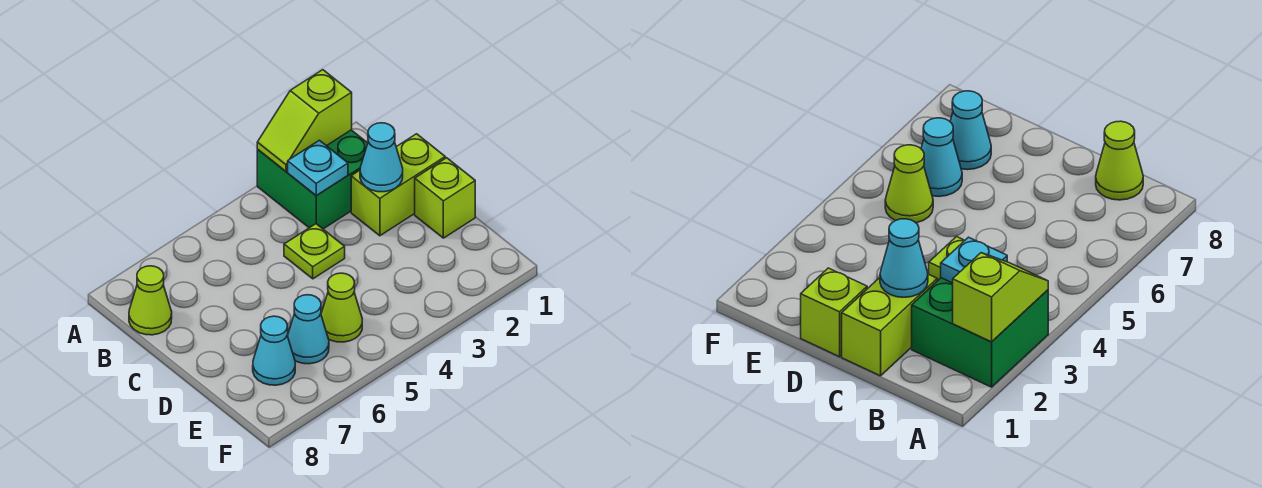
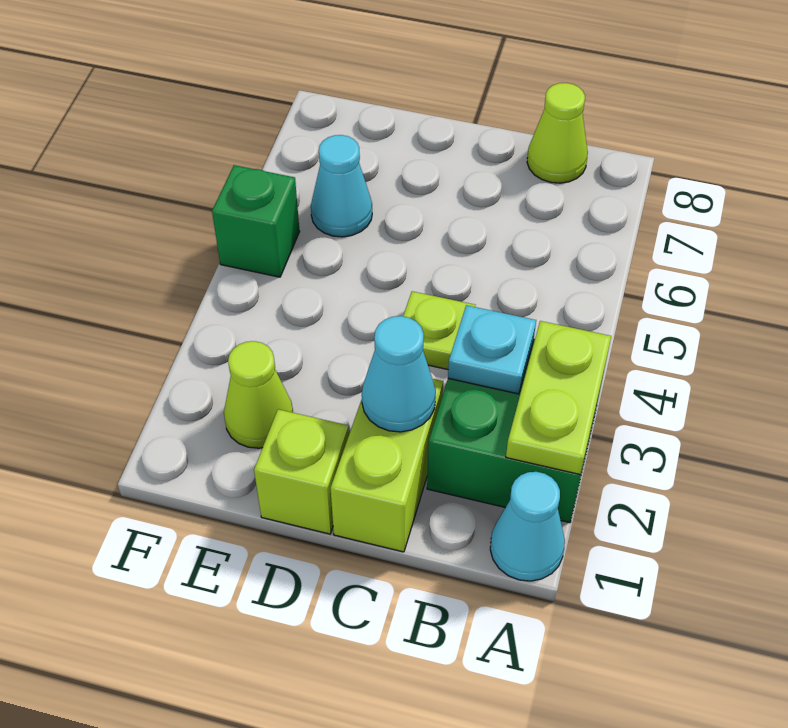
lime slope A2:A3 level 2 top 2 -> lime plate A2:A3 level 2
lime cone E5 level 1 -> lime cone E2 level 1
cyan cone E7 level 1 -> cyan cone A1 level 1
none -> green brick F5 level 1

